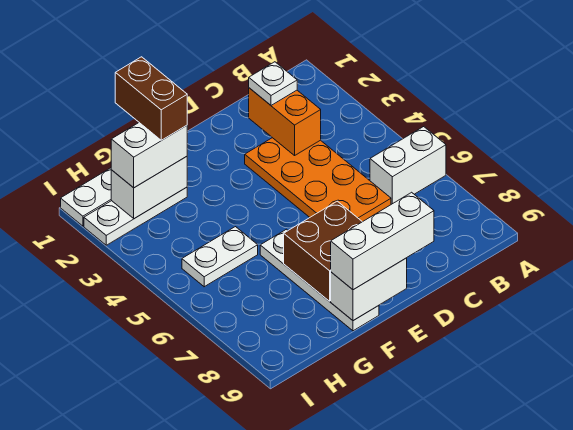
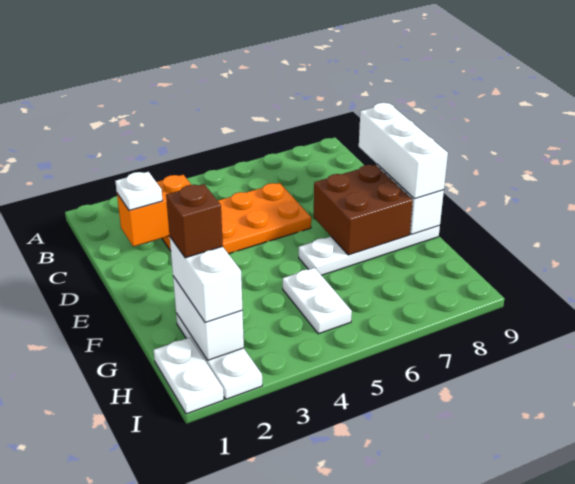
white brick A6:B6 level 1 -> none
brown brick G1:G2 level 4 -> brown brick G2 level 4

